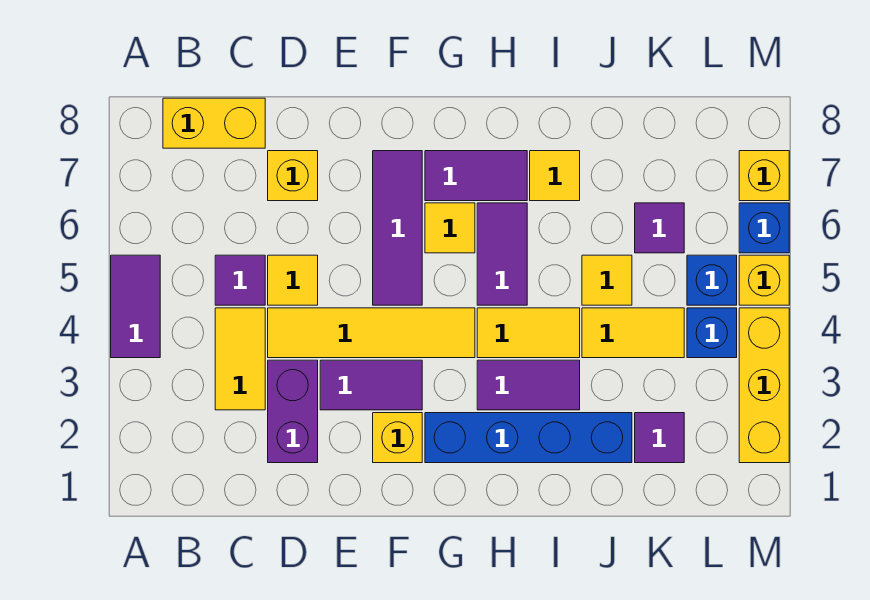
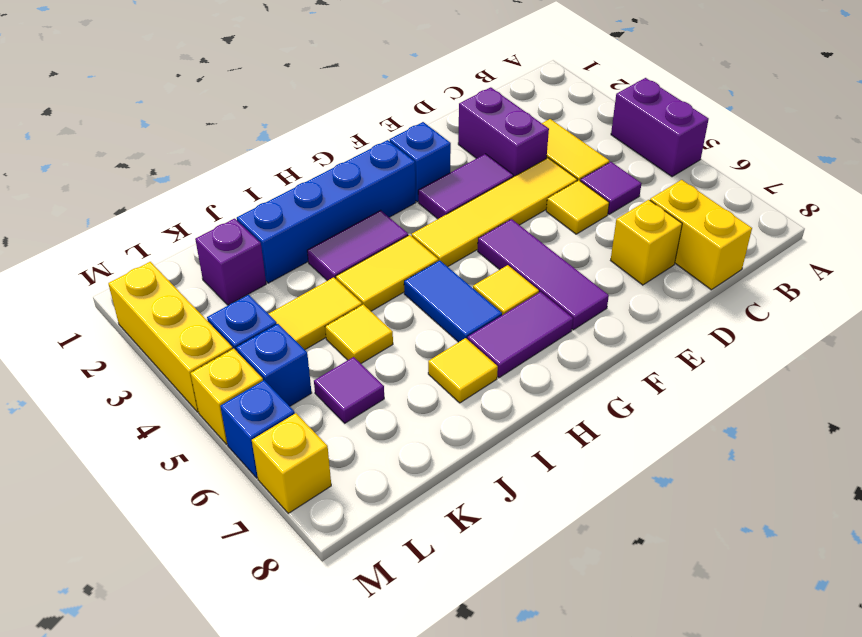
purple tile A4:A5 level 1 -> purple brick A4:A5 level 1
yellow brick B8:C8 level 1 -> yellow brick C7:C8 level 1
yellow brick F2 level 1 -> blue brick F2 level 1
purple tile H5:H6 level 1 -> blue tile H5:H6 level 1
purple tile K2 level 1 -> purple brick K2 level 1

